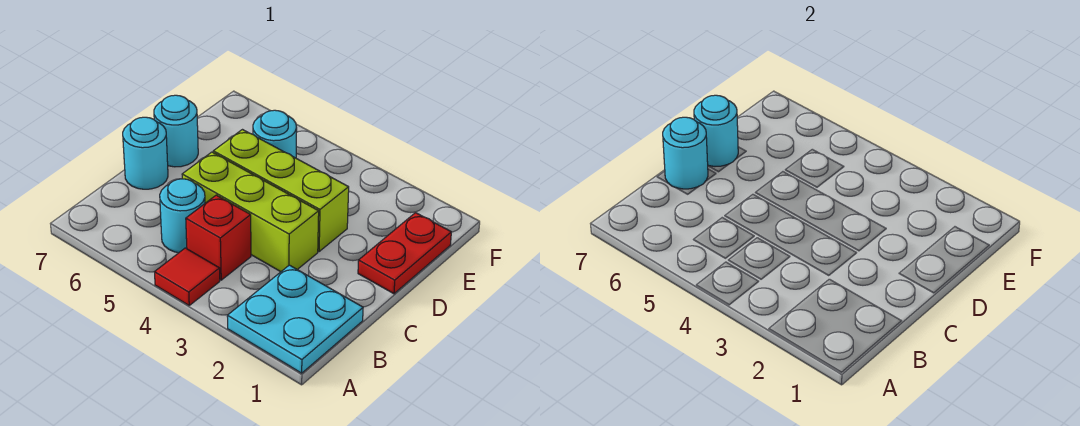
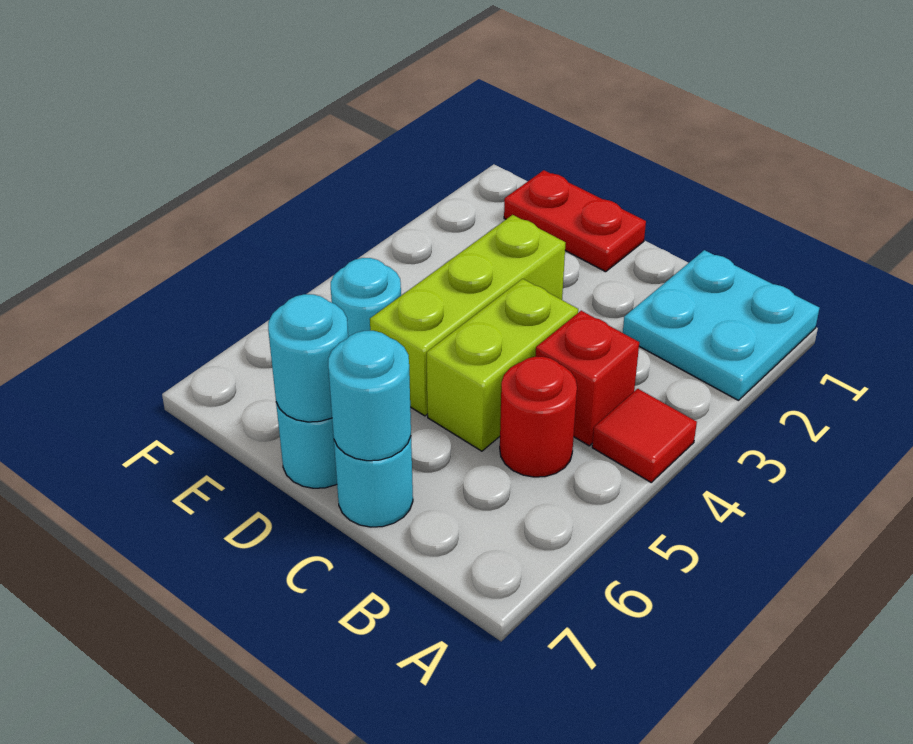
cyan round brick B5 level 1 -> red round brick B5 level 1
lime brick C3:C5 level 1 -> lime brick C4:C5 level 1

